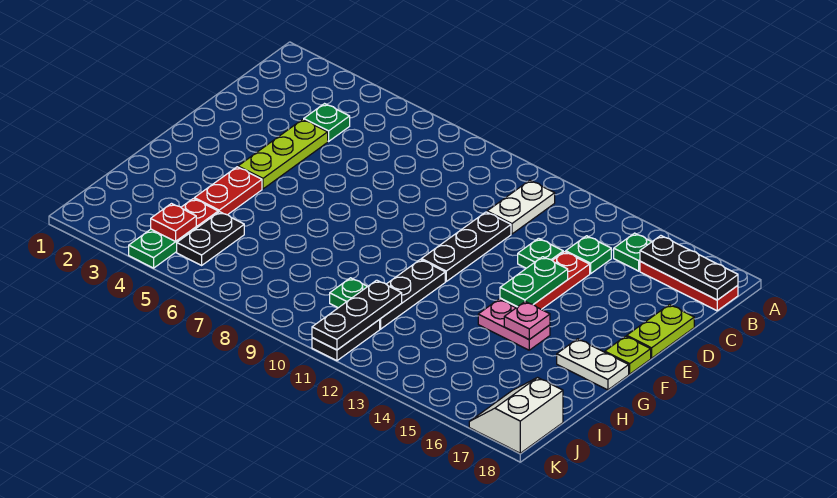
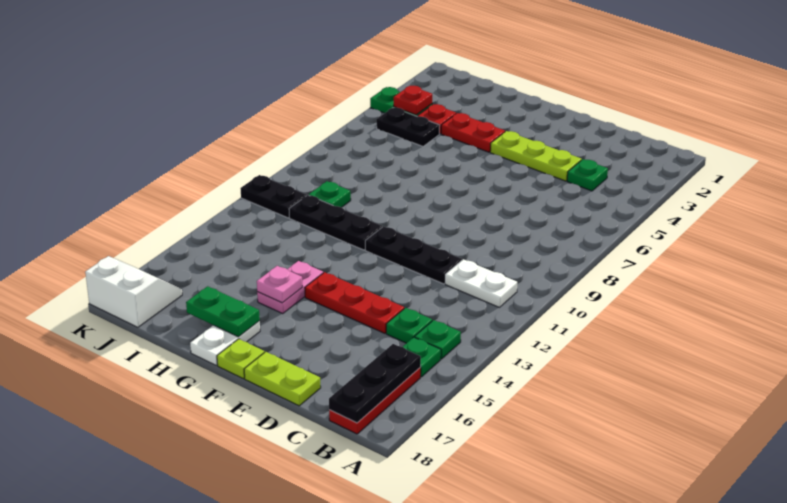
green plate D13 level 1 -> green plate B14 level 1
green plate E14:F14 level 2 -> green plate G17:H17 level 2
black plate I11:K11 level 2 -> none

